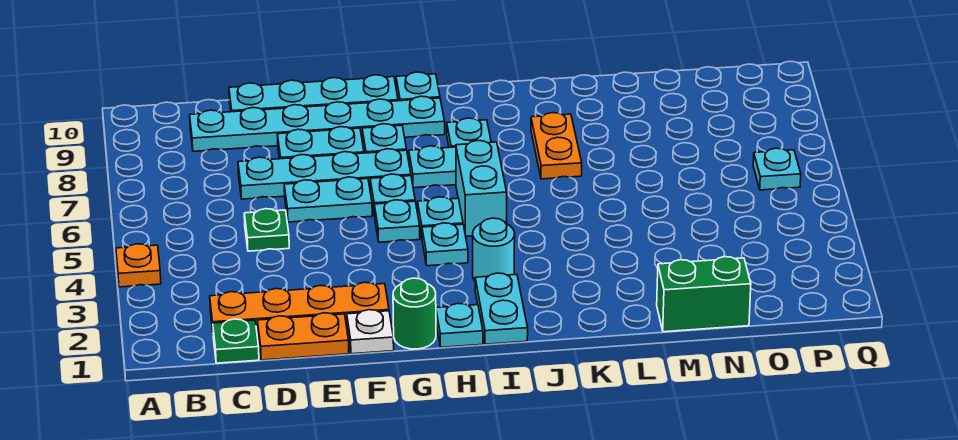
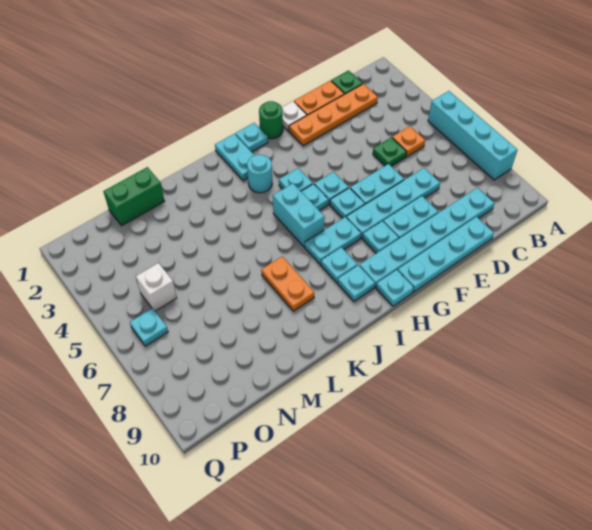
orange plate A4 level 1 -> orange plate C5 level 1
none -> cyan brick A5:A8 level 1
none -> cyan plate I9 level 1
none -> white brick O5 level 1

